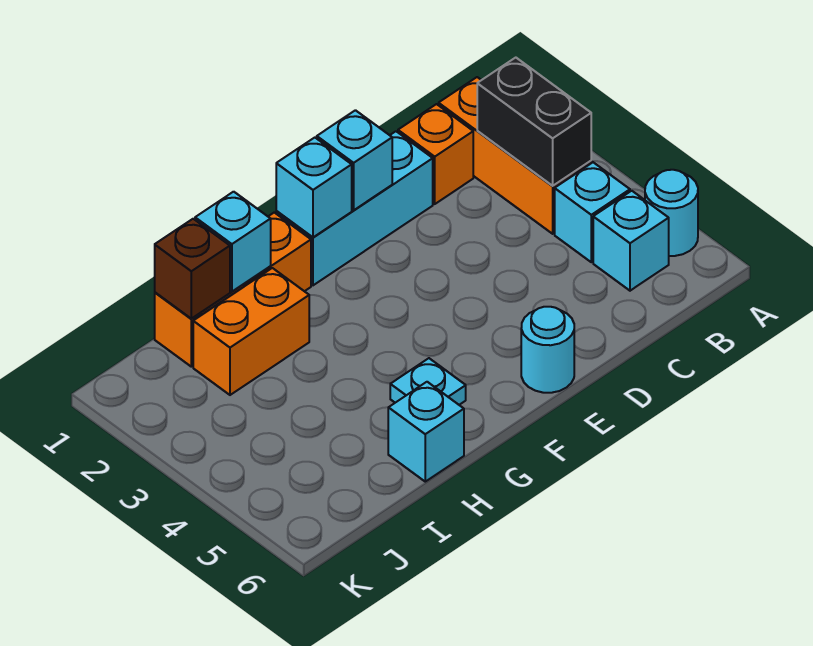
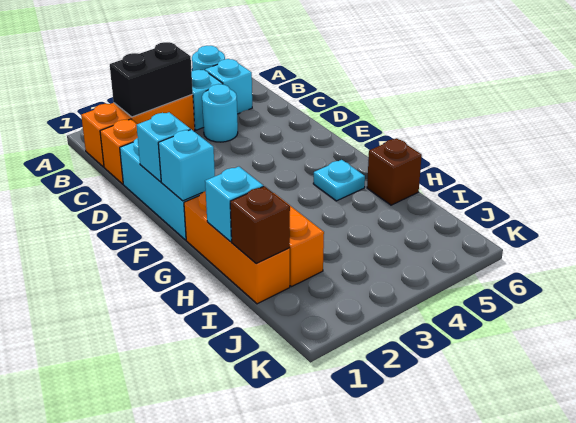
cyan round brick E6 level 1 -> cyan round brick C4 level 1
cyan brick H6 level 1 -> brown brick H6 level 1

